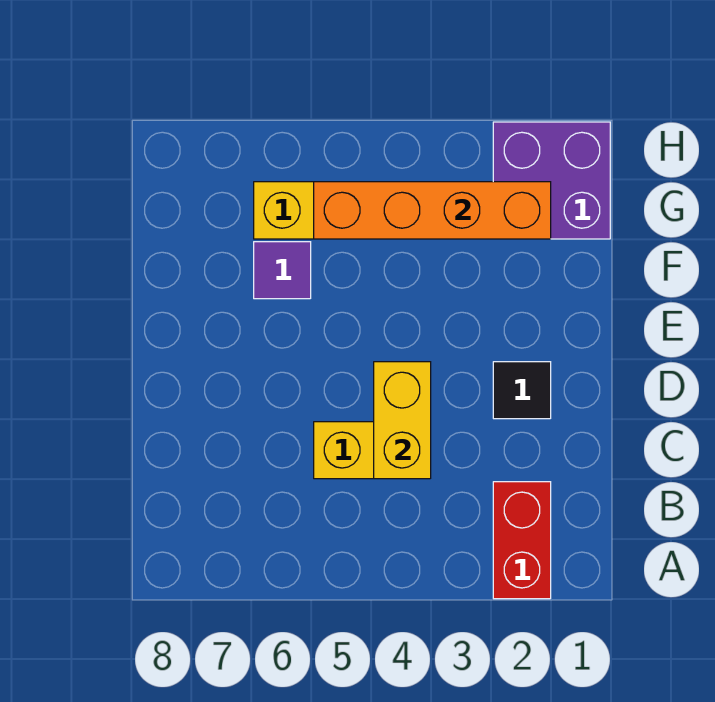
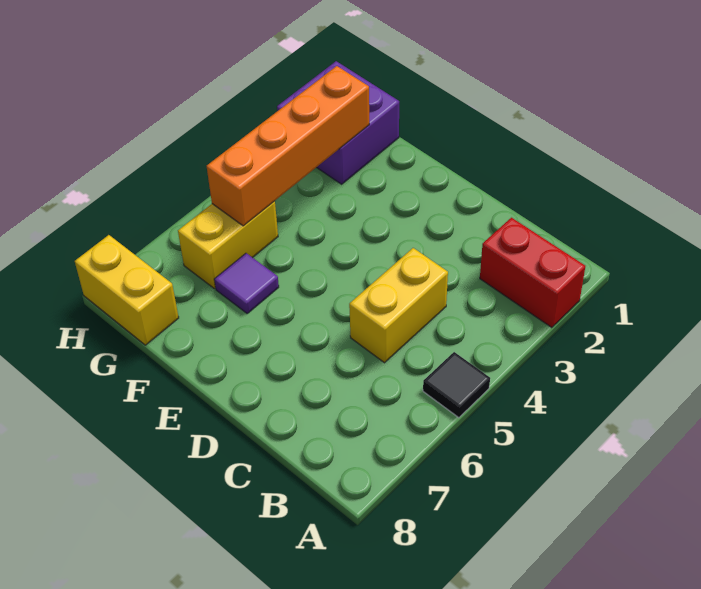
yellow brick C4:D4 level 2 -> yellow brick G8:H8 level 1
black tile D2 level 1 -> black tile A5 level 1

